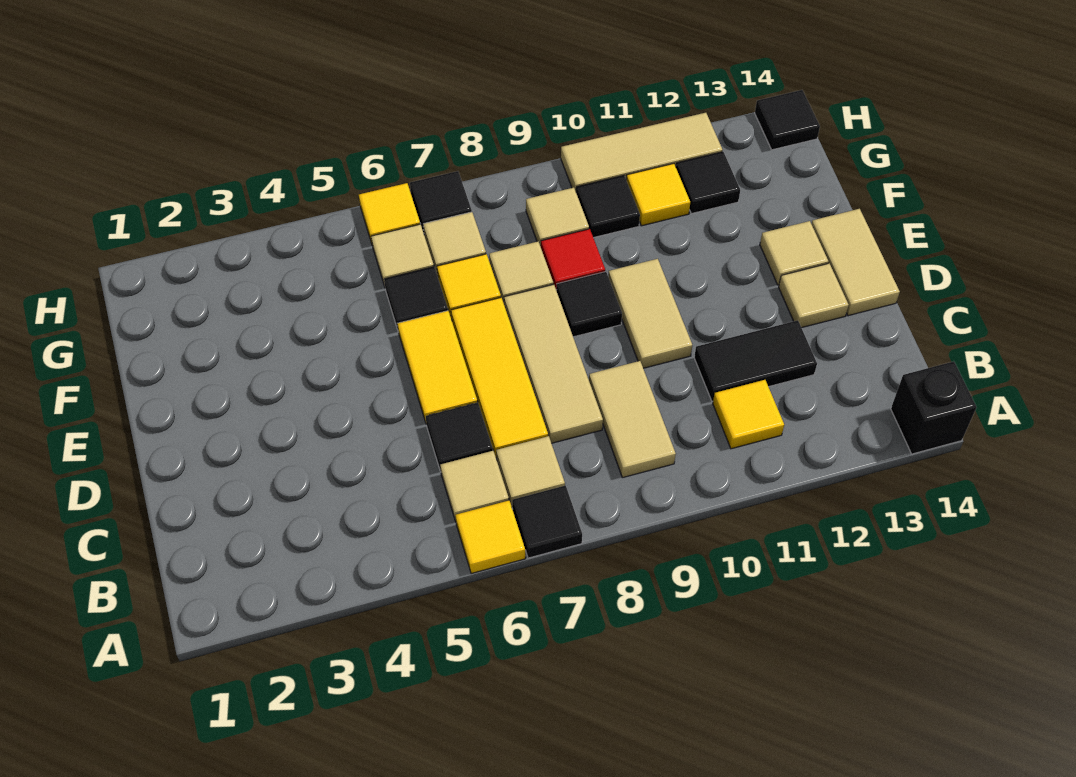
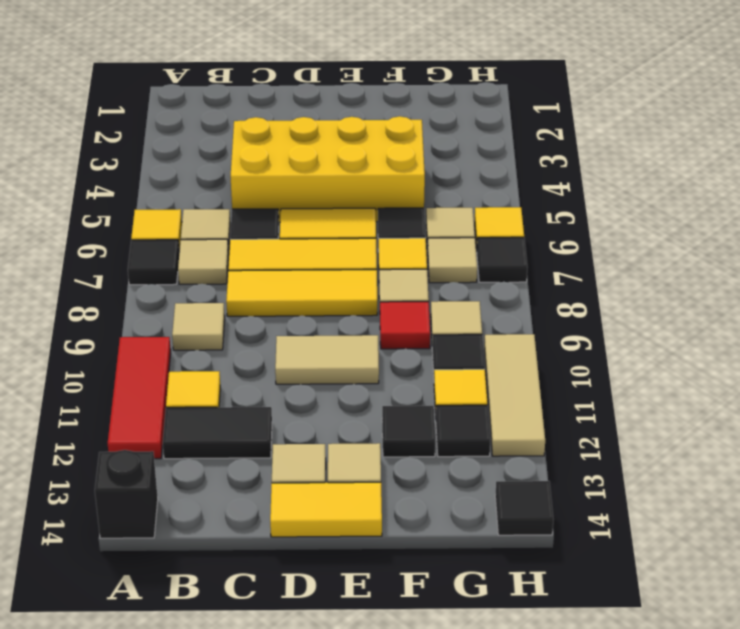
none -> red tile A10:A12 level 1
tan tile B9:C9 level 1 -> tan tile B9 level 1
none -> yellow brick C4:F5 level 1
tan tile C8:E8 level 1 -> yellow tile C8:E8 level 1
black tile C11:C12 level 1 -> black tile B12:C12 level 1
tan tile D14:E14 level 1 -> yellow tile D14:E14 level 1
black tile E9 level 1 -> black tile F12 level 1

